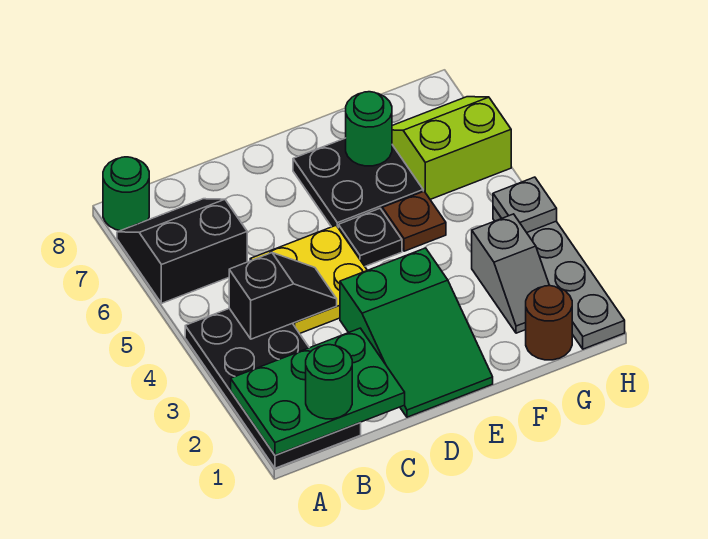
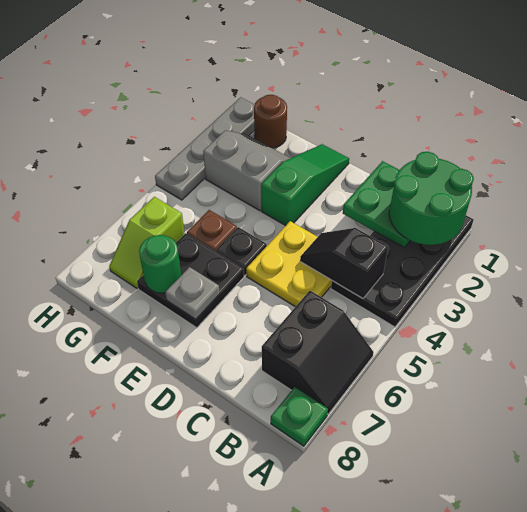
green plate A1:C2 level 2 -> green plate B1:C2 level 2
black slope A6:B7 level 1 top 6 -> black slope A6:B7 level 1 top B
green round brick A8 level 1 -> green plate A8 level 1
green round brick B1 level 3 -> green round brick A1:B2 level 3
green slope D1:E3 level 1 top 3 -> green slope E1:E3 level 1 top 3
grey slope G2:G3 level 1 top 3 -> grey slope F2:G3 level 1 top 3
lime slope G6:H7 level 1 top 6 -> lime slope G6:G7 level 1 top 6
grey plate H4 level 2 -> grey plate E7 level 2

